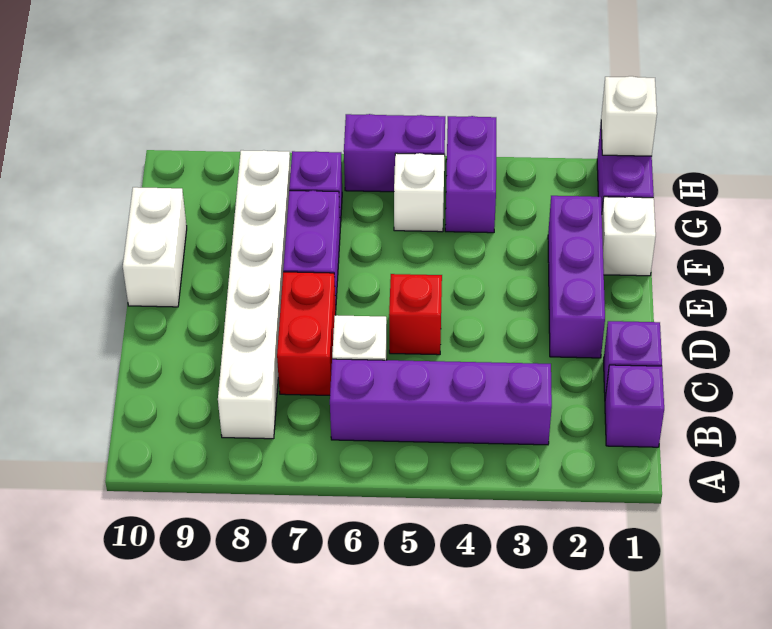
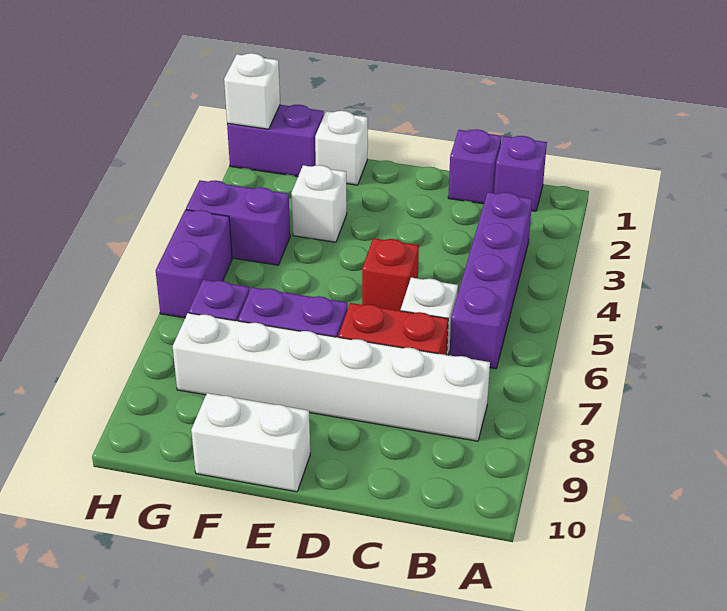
purple brick D2:F2 level 1 -> none
white brick G5 level 1 -> white brick F3 level 1

